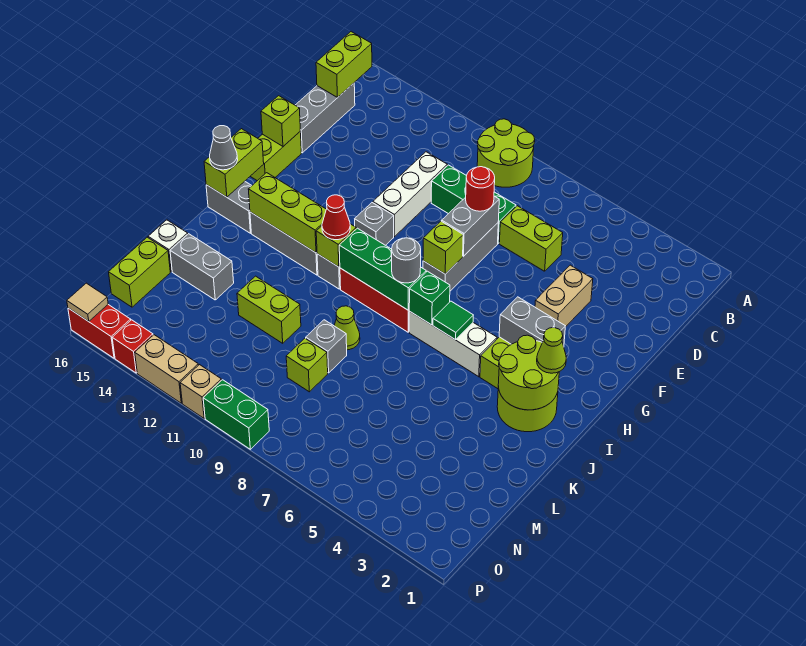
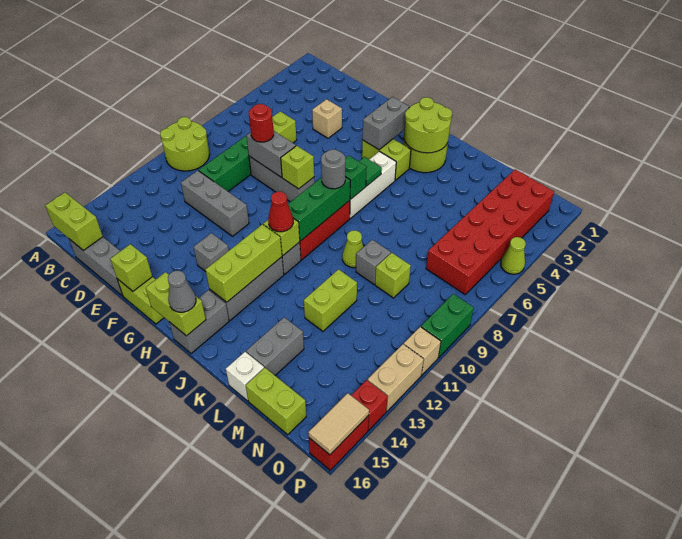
white brick D11:F11 level 1 -> grey brick D11:F11 level 1
tan brick E4:F4 level 1 -> tan brick E4 level 1
grey brick G11 level 1 -> grey brick G13 level 1
lime cone I2 level 3 -> lime cone P5 level 1
none -> red brick N2:O7 level 1
tan tile P16 level 2 -> tan tile P15:P16 level 2

